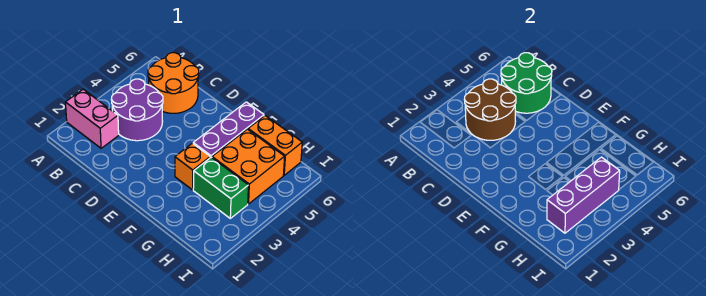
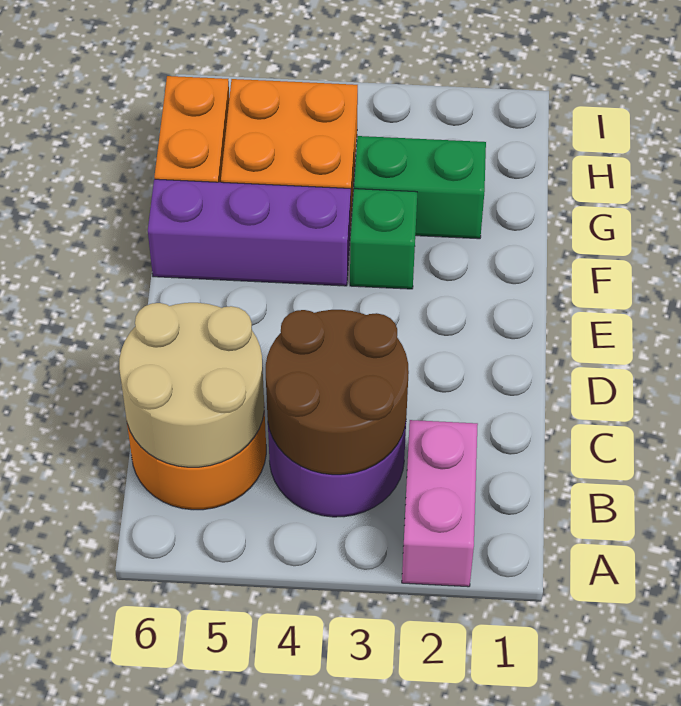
green round brick B5:C6 level 2 -> tan round brick B5:C6 level 2
orange brick F3 level 1 -> green brick F3 level 1
green brick G3:H3 level 1 -> green brick G2:G3 level 1
purple brick H2:H4 level 2 -> none

